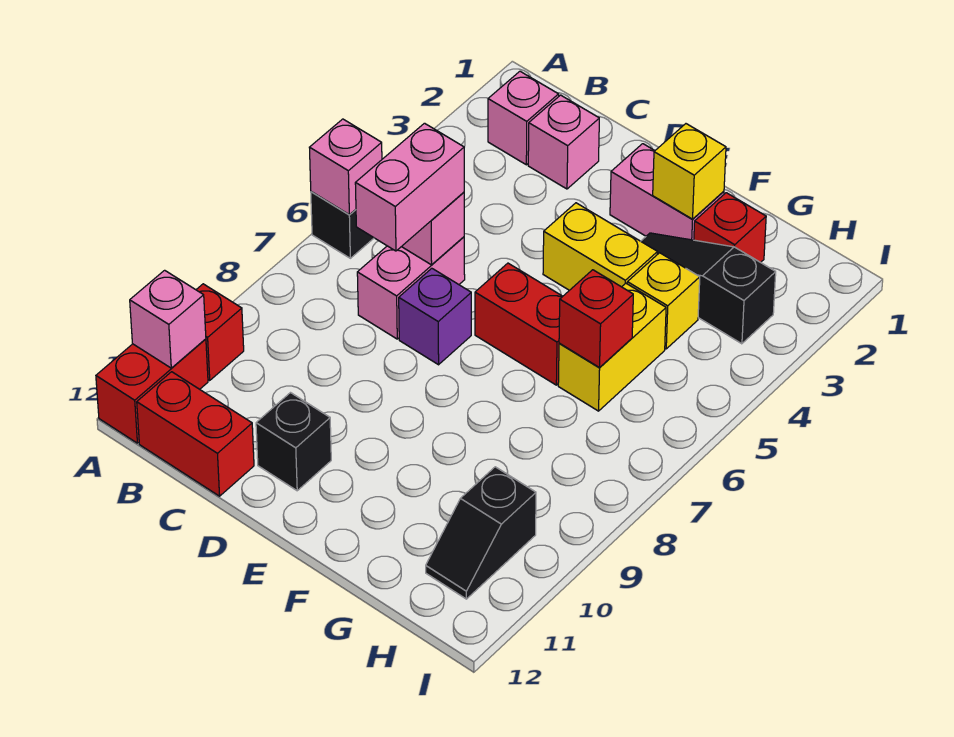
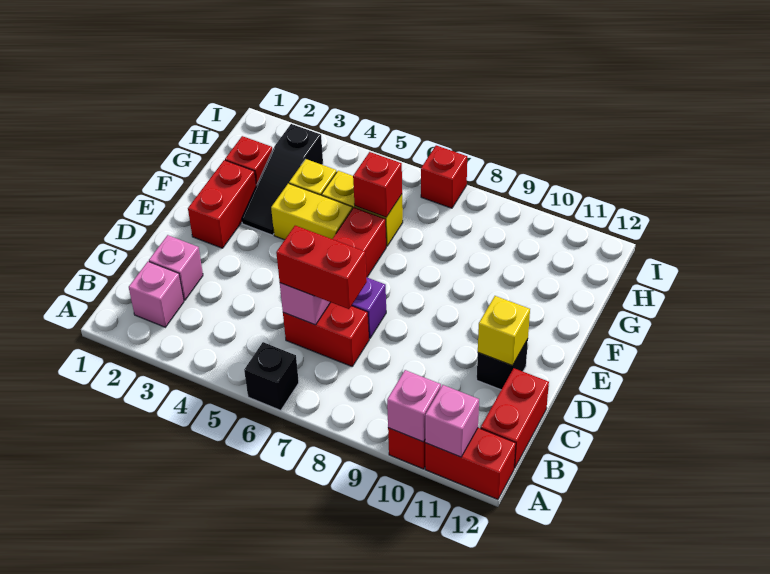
pink brick A6 level 2 -> pink brick A10 level 2
pink brick C6:C7 level 1 -> red brick C6:C7 level 1
pink brick C6:C7 level 3 -> red brick C6:C7 level 3
pink brick E2:F2 level 1 -> red brick E2:F2 level 1
yellow brick E4:F4 level 1 -> yellow brick F4:F5 level 1
yellow brick F2 level 2 -> yellow brick D11 level 2
black slope H10:H11 level 1 top 10 -> none
none -> red brick I7 level 1

